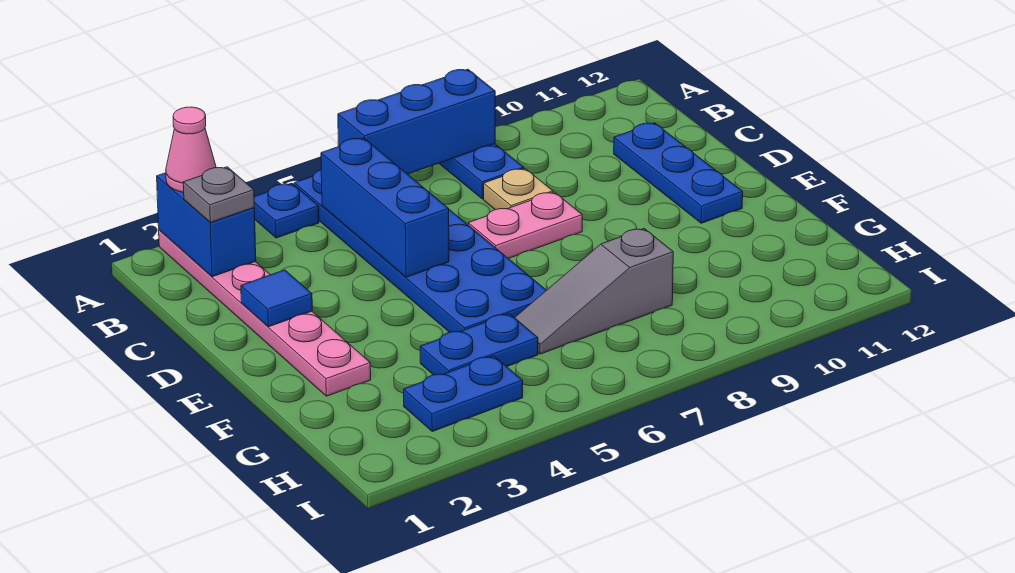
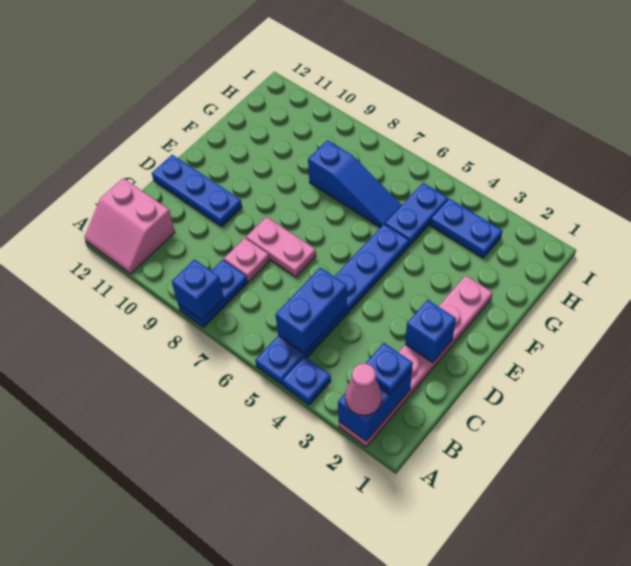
blue plate A5:F6 level 1 -> blue plate A5:F5 level 1
blue brick A6:A8 level 2 -> blue brick A8 level 2
none -> pink slope A11:B12 level 1 top B
grey plate B2 level 3 -> blue plate B2 level 3
blue brick B5:D5 level 2 -> blue brick B5:C5 level 2
tan plate C8 level 1 -> pink plate C8 level 1
blue plate C11:E11 level 1 -> blue plate D10:D12 level 1
blue tile D2 level 2 -> blue brick D2 level 2
blue plate G4:G5 level 1 -> blue plate G5:H5 level 1
grey slope G6:G8 level 1 top 8 -> blue slope G6:G8 level 1 top 8

